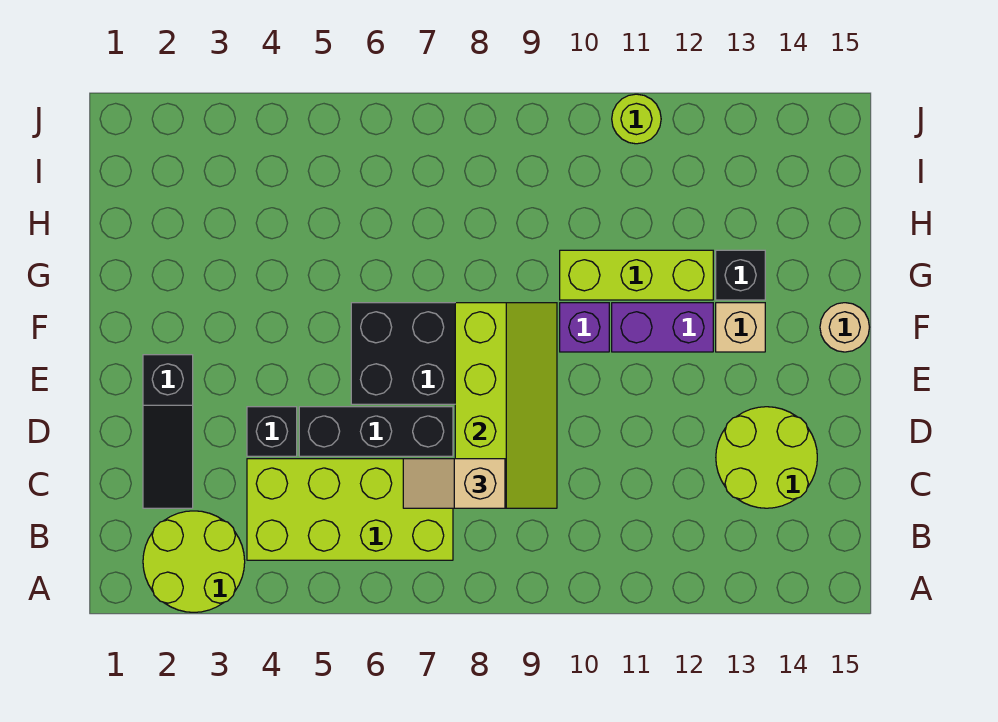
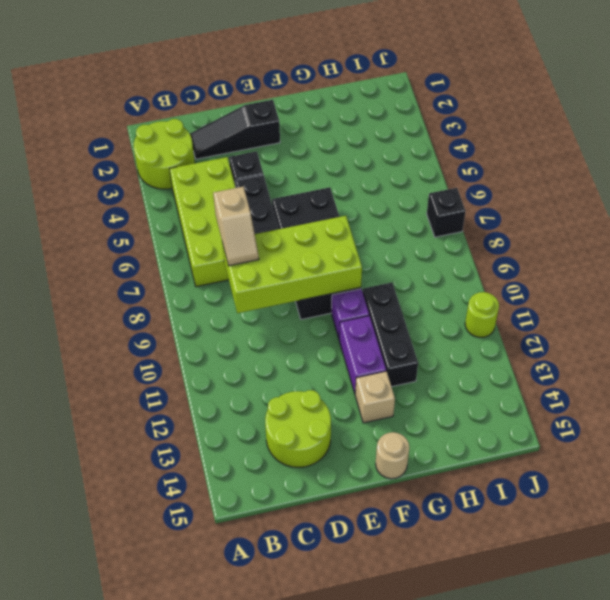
tan slope C7:C8 level 3 top 8 -> tan slope C7:C8 level 3 top 7
lime slope C8:F9 level 2 top 8 -> lime brick C8:F9 level 2
lime brick G10:G12 level 1 -> black brick G10:G12 level 1
black brick G13 level 1 -> black brick J7 level 1

